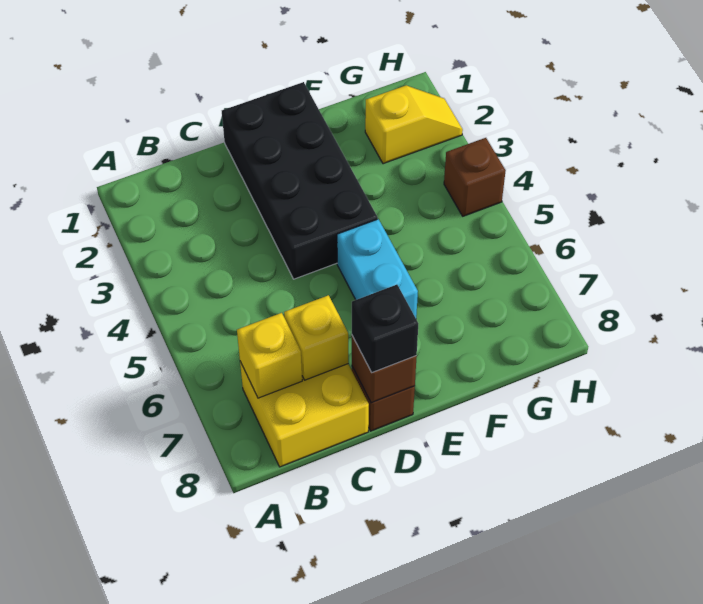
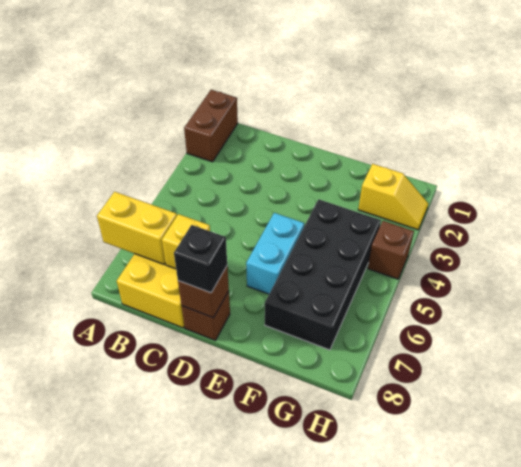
none -> brown brick A1:A2 level 1
yellow brick B7 level 2 -> yellow brick A7:B7 level 2
black brick D1:E4 level 1 -> black brick F4:G7 level 1

